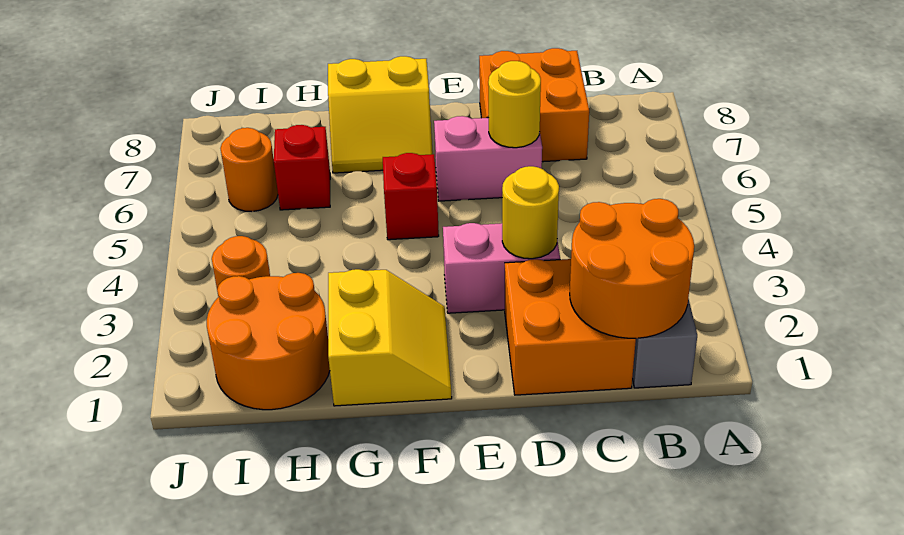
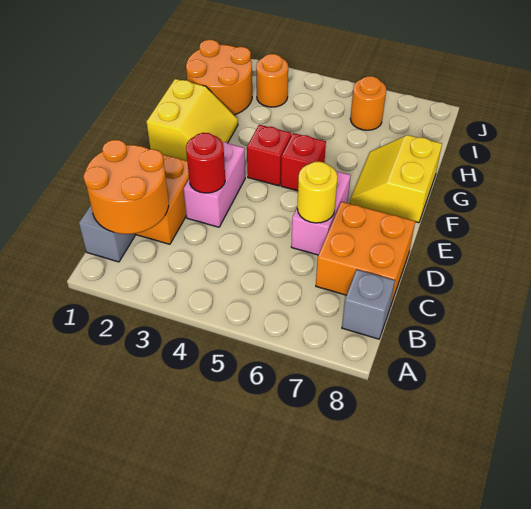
none -> grey brick B8 level 1
yellow round brick D3 level 2 -> red round brick D3 level 2
yellow slope F1:G2 level 1 top G -> yellow slope F1:G2 level 1 top 1
red brick H6 level 1 -> red brick F4 level 1

